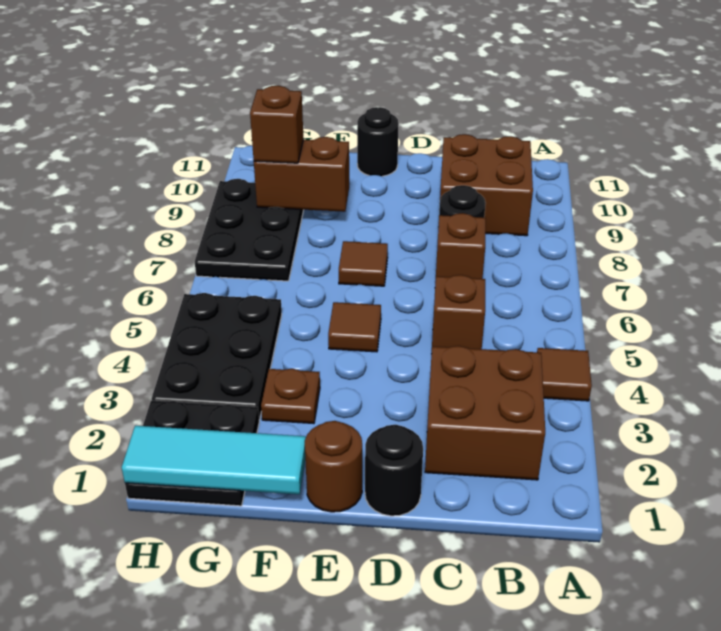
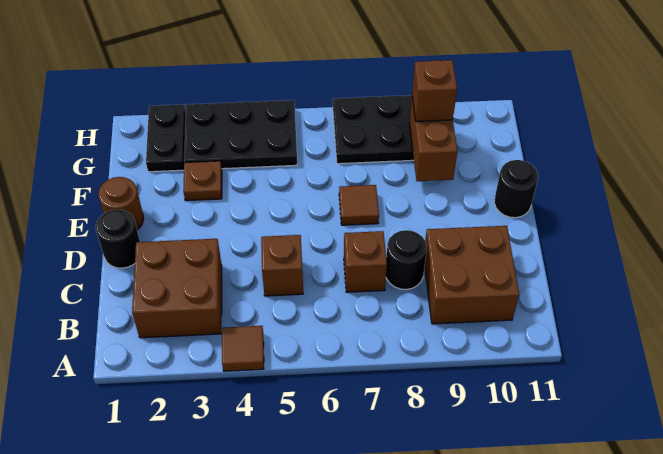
brown tile E5 level 1 -> none
cyan tile F1:H1 level 2 -> none
black plate G1:H2 level 1 -> black plate G2:H2 level 1

